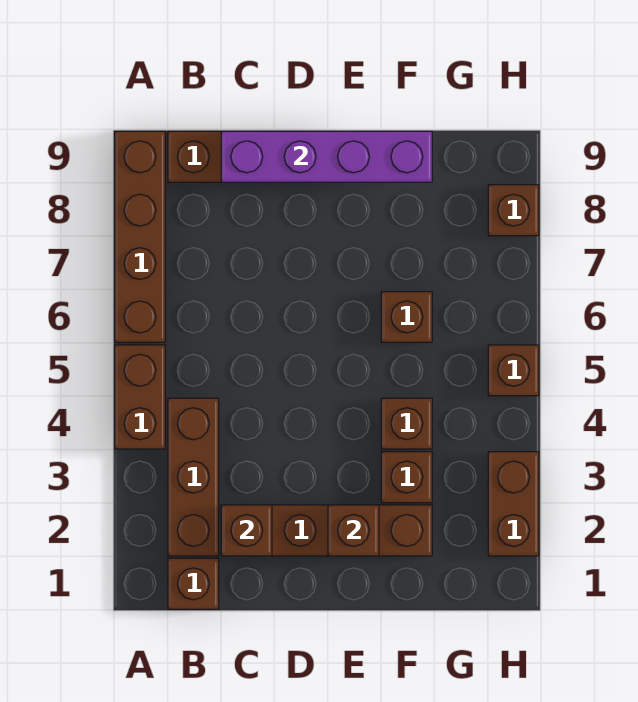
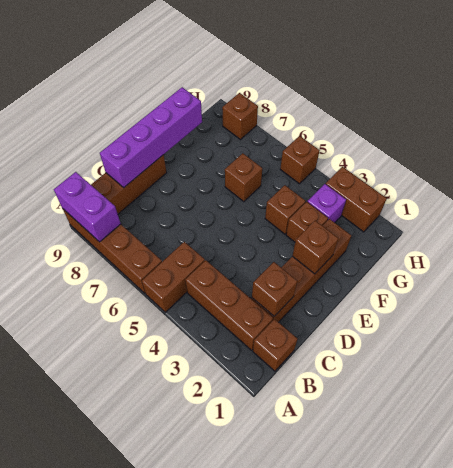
brown brick A4:A5 level 1 -> brown brick A5:B5 level 1
none -> purple brick A8:A9 level 2
none -> purple brick G3 level 1

